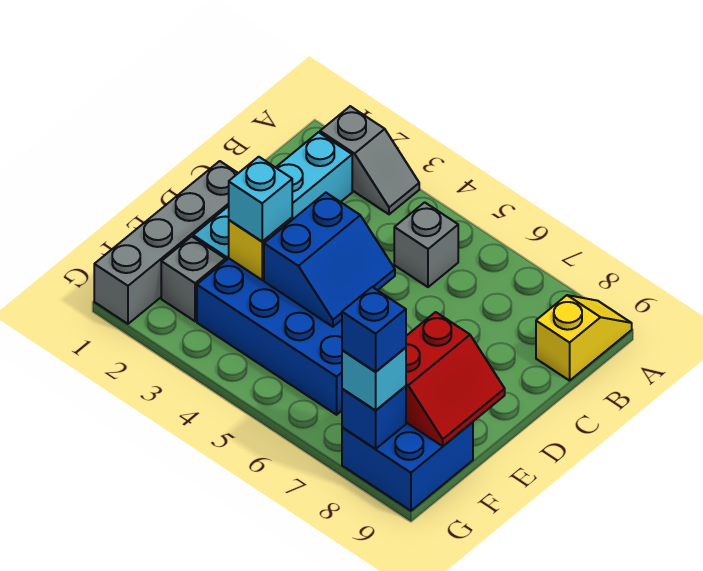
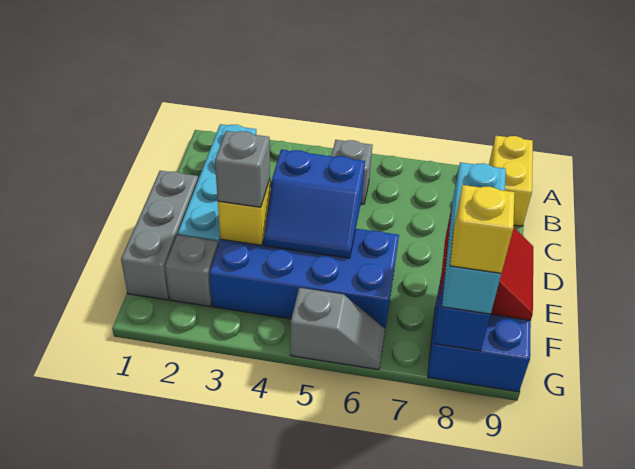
grey slope A2:A3 level 1 top 2 -> grey slope G5:G6 level 1 top 5
yellow slope A9:B9 level 1 top B -> yellow brick A9:B9 level 1
grey brick D1:G1 level 1 -> grey brick D1:F1 level 1
blue slope D4:E5 level 2 top 4 -> blue slope D4:E5 level 2 top D
cyan brick E3 level 3 -> grey brick E3 level 3
cyan brick G8 level 3 -> cyan brick E8:G8 level 3
blue brick G8 level 4 -> yellow brick G8 level 4

